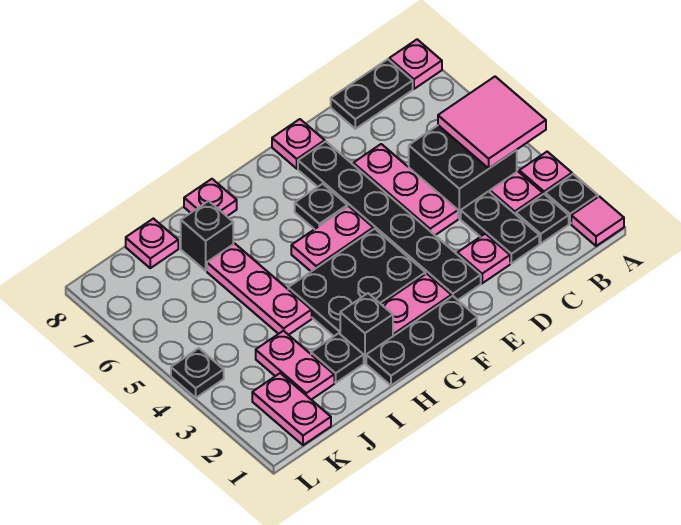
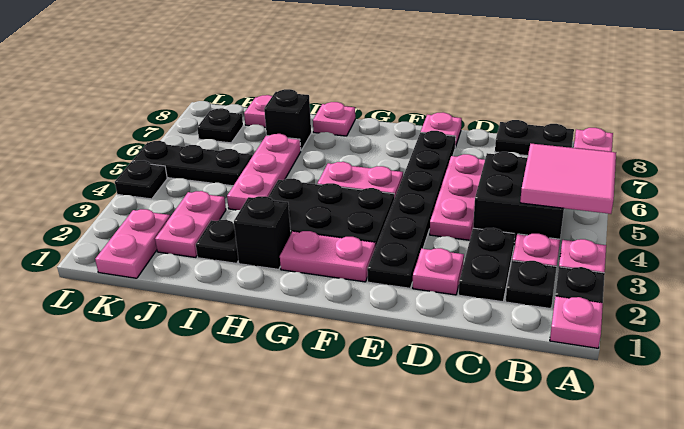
pink tile A1 level 1 -> pink plate A1 level 1
black plate F1:H1 level 1 -> black plate J5:L5 level 1
black plate F6 level 1 -> black plate K7 level 1

